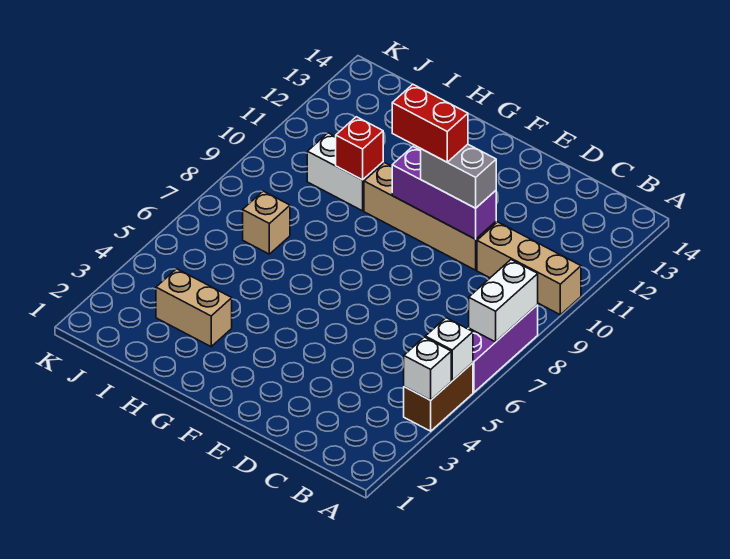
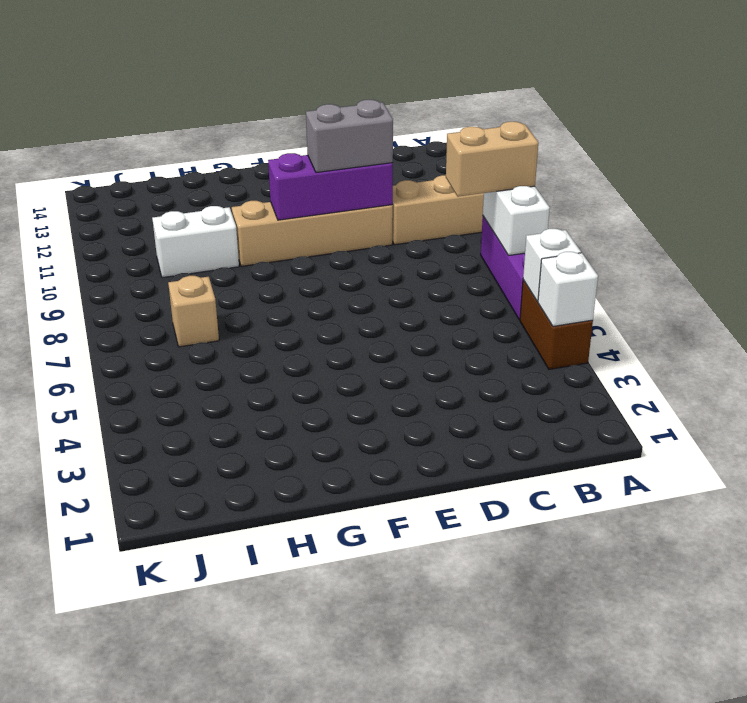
red brick E10:F10 level 4 -> none
tan brick H3:I3 level 1 -> tan brick A8:B8 level 3
red brick H10 level 2 -> none

